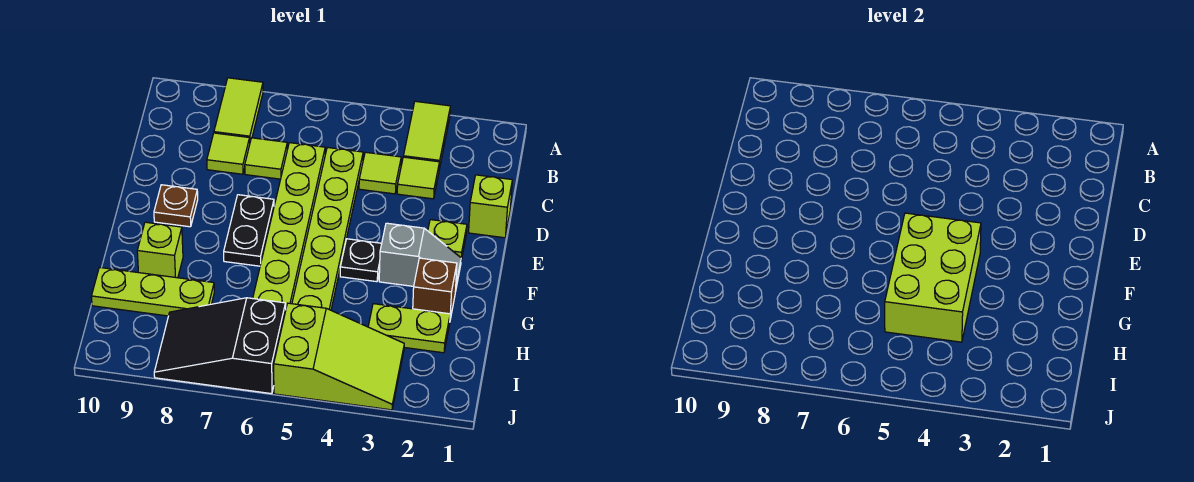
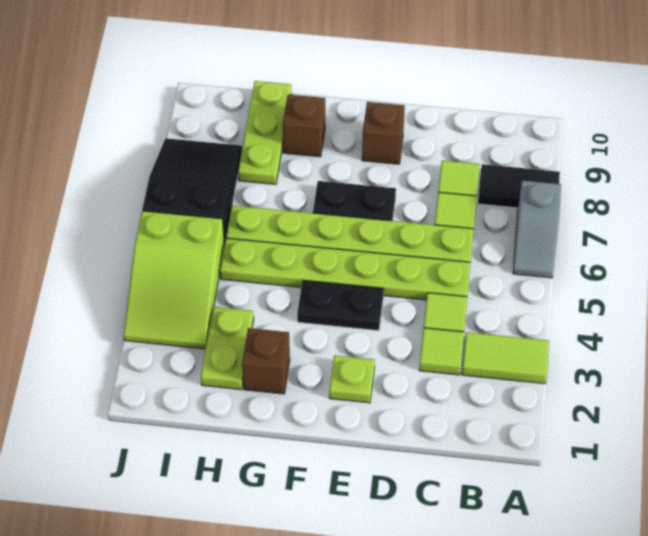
lime tile A8:B8 level 1 -> black tile A8:B8 level 1
lime brick D1 level 1 -> none
brown plate E9 level 1 -> brown brick E9 level 1
grey slope F2:F3 level 1 top 3 -> grey slope A6:A7 level 1 top 7
black plate F4 level 1 -> black plate E4:F4 level 1
lime brick F4:H5 level 2 -> none
lime brick G9 level 1 -> brown brick G9 level 1

